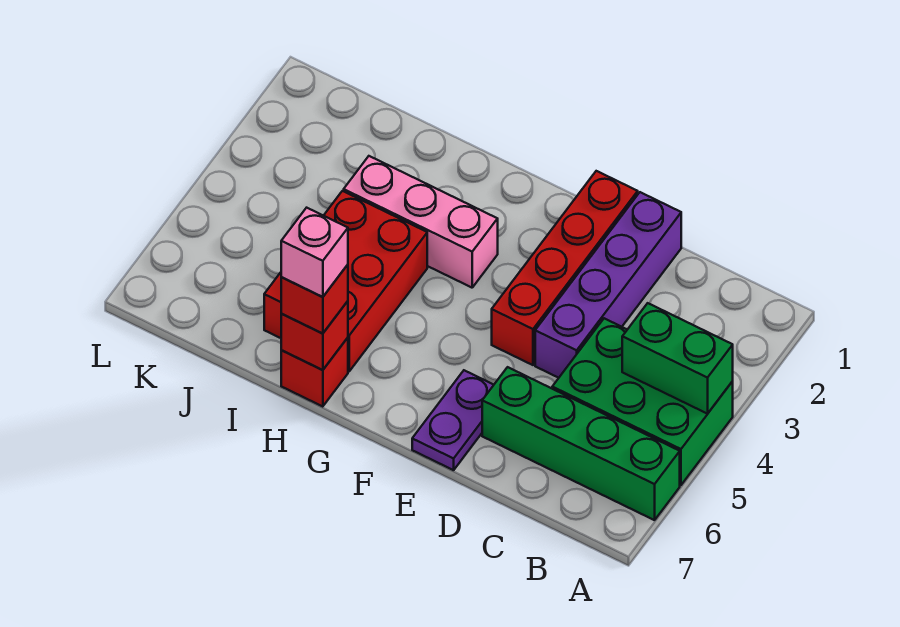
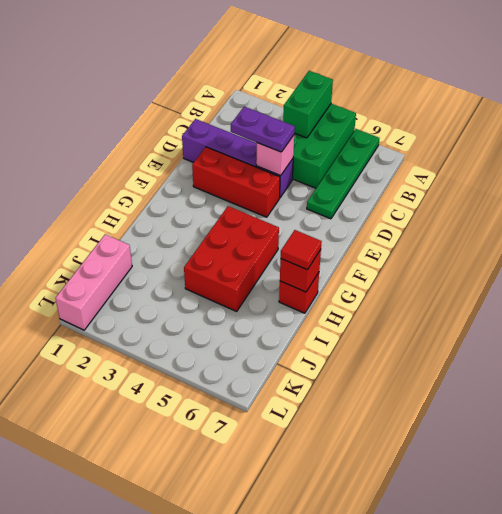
green brick A6:D6 level 1 -> green plate A6:D6 level 1
red brick E1:E4 level 1 -> red brick E2:E4 level 1
purple plate E6:E7 level 1 -> purple plate D3:D4 level 3
pink brick G3:I3 level 1 -> pink brick J1:L1 level 1
red brick H4:I6 level 1 -> red brick G4:I5 level 1
red brick H7 level 3 -> red tile H7 level 3
pink brick H7 level 4 -> pink brick D4 level 2

